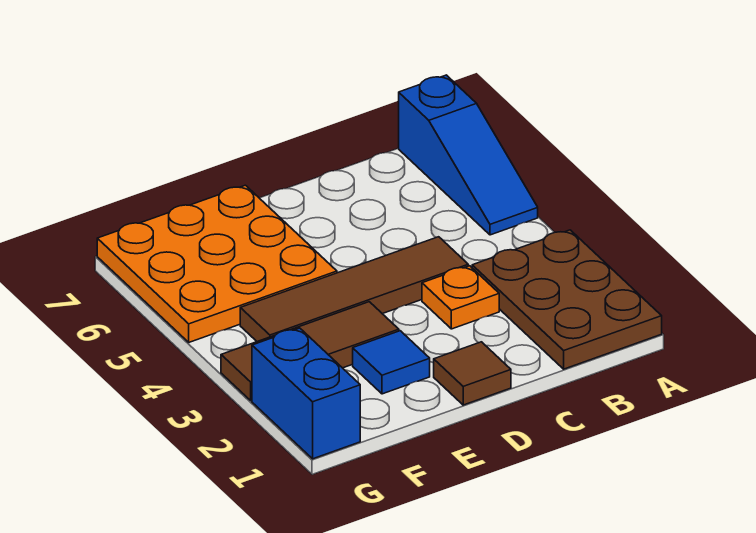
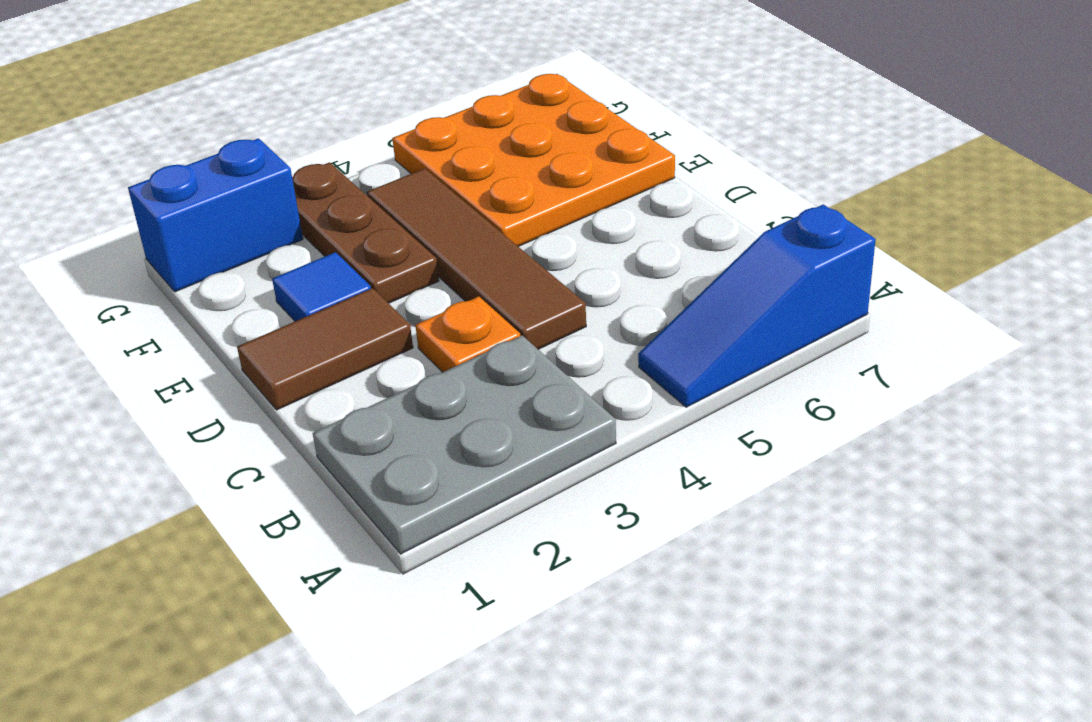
brown plate A1:B3 level 1 -> grey plate A1:B3 level 1
brown tile D1 level 1 -> brown tile D1:D2 level 1
brown tile E3:G3 level 1 -> brown plate E3:G3 level 1

